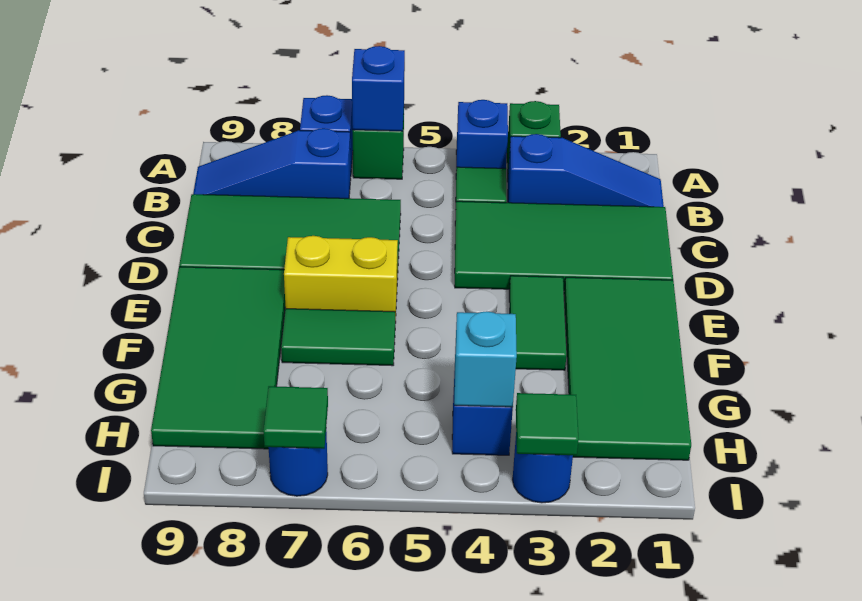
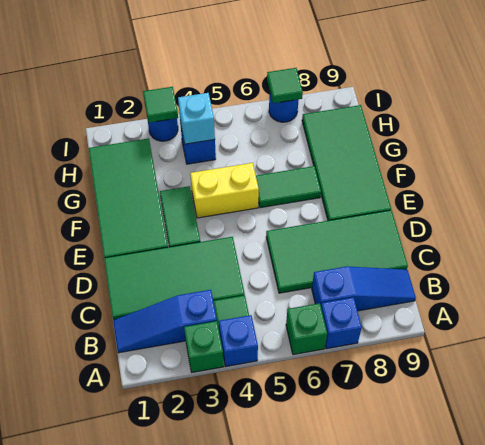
blue brick A6 level 2 -> none
yellow brick E6:E7 level 1 -> yellow brick F4:F5 level 1

